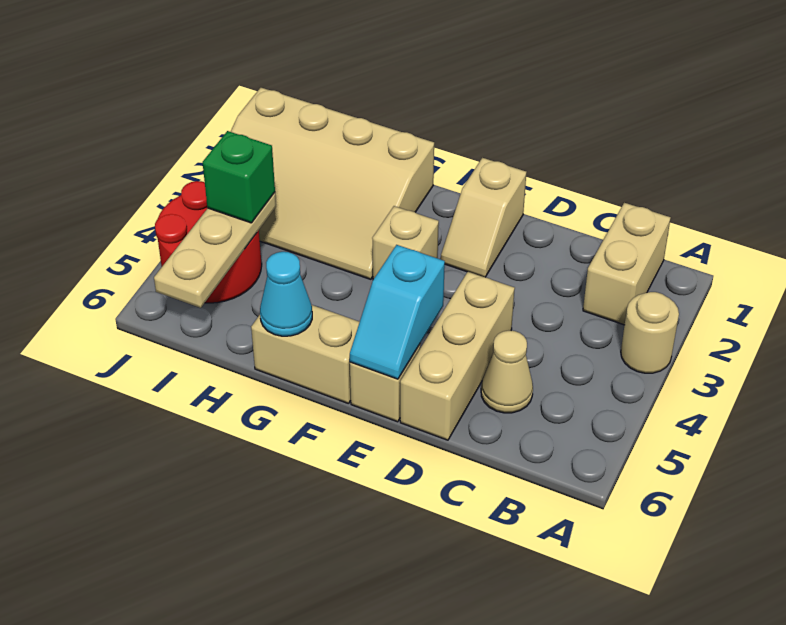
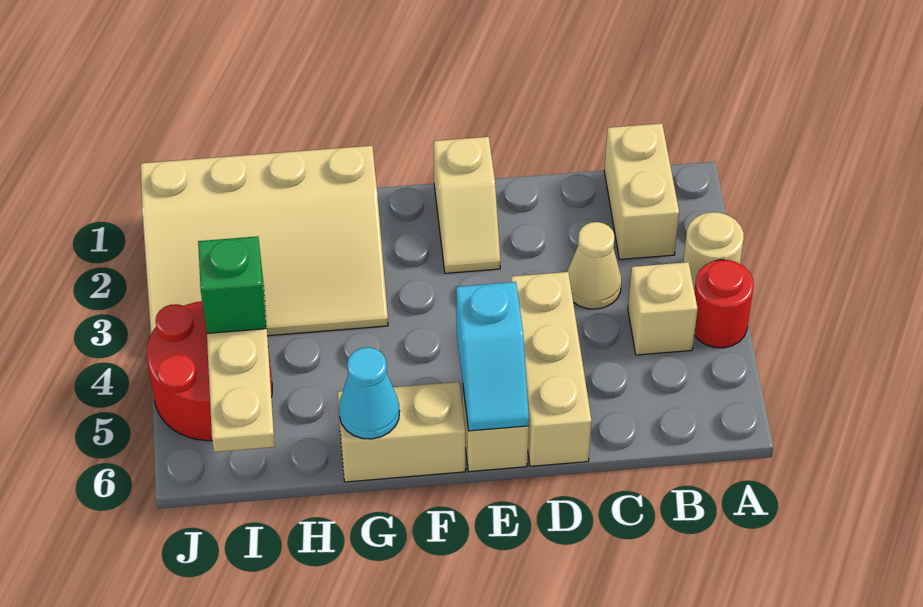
none -> red round brick A4 level 1
tan cone C5 level 1 -> tan cone C3 level 1
tan brick F3 level 1 -> tan brick B4 level 1

